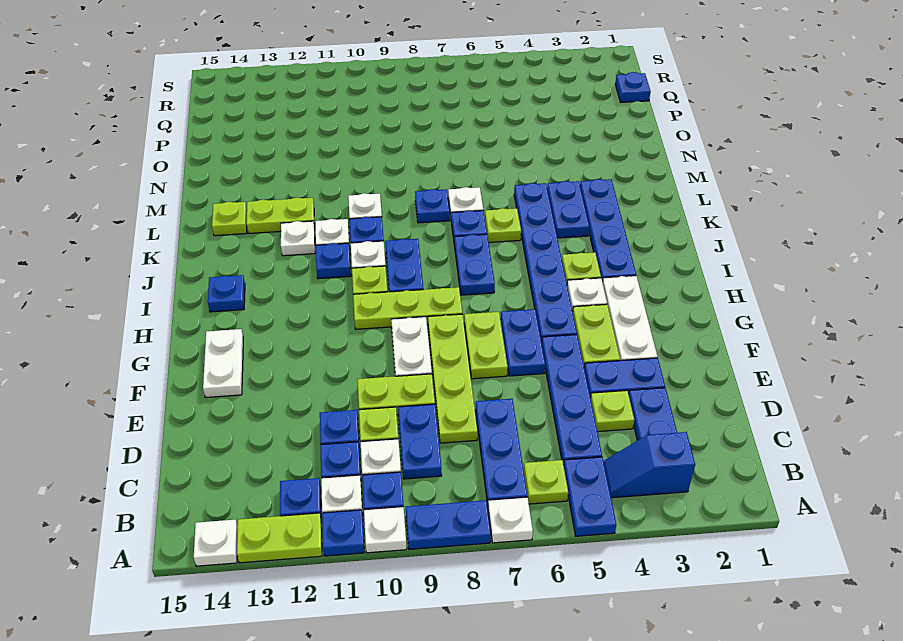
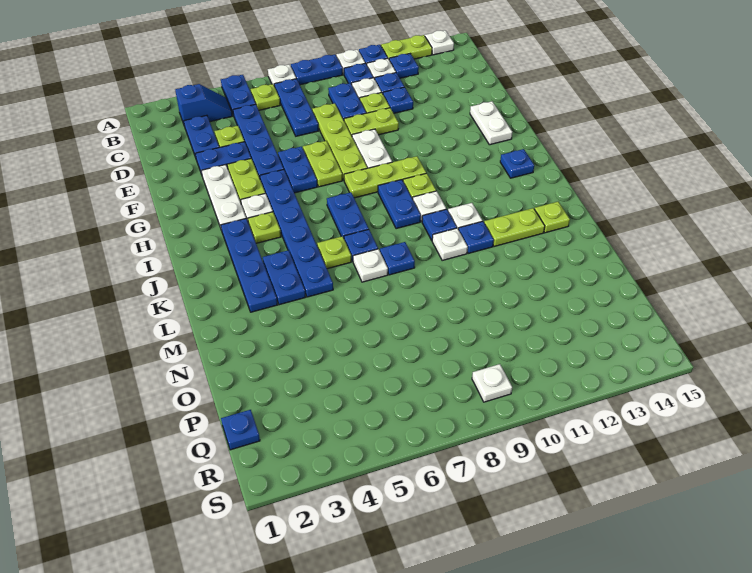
blue plate J11 level 1 -> blue plate L11 level 1
white plate K12 level 1 -> white plate R9 level 1

